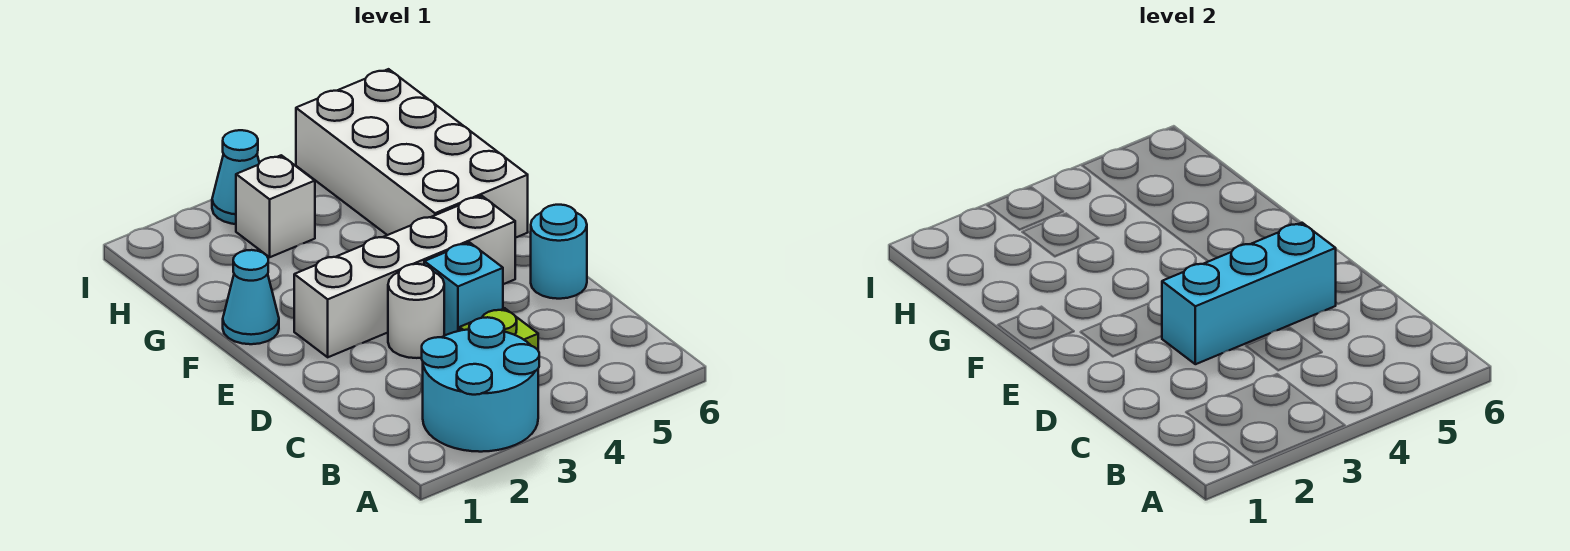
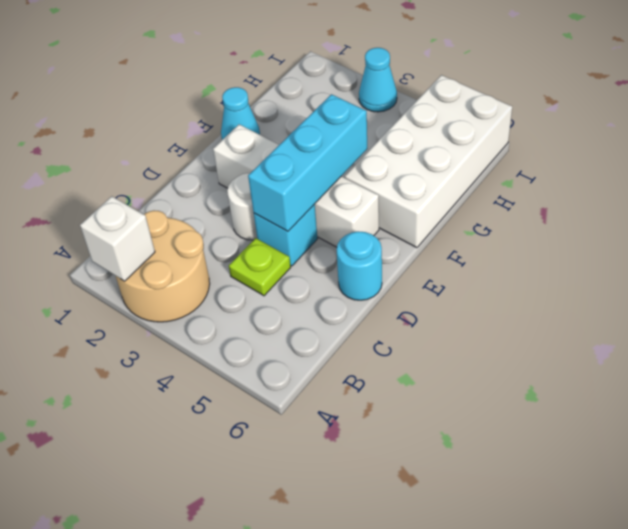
cyan round brick A2:B3 level 1 -> tan round brick A2:B3 level 1
cyan brick D3:D5 level 2 -> cyan brick D4:F4 level 2
white brick H3 level 1 -> white brick A2 level 2

